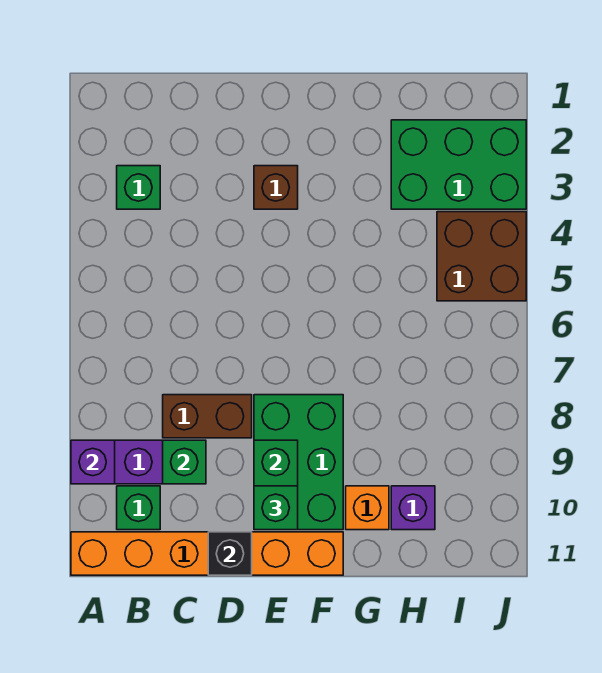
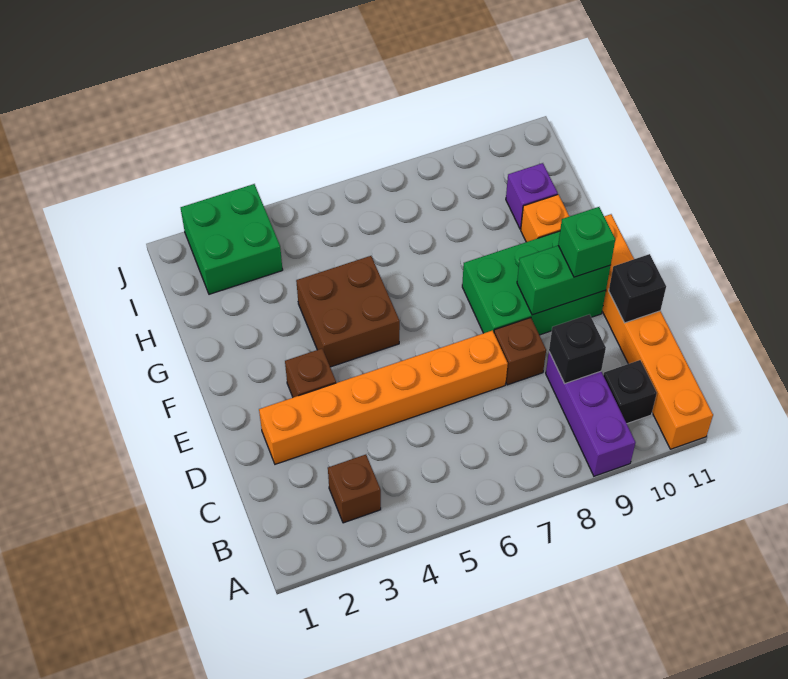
purple brick A9 level 2 -> none
green brick B3 level 1 -> brown brick B3 level 1
green brick B10 level 1 -> black brick B10 level 1
brown brick C8:D8 level 1 -> brown brick D8 level 1
green brick C9 level 2 -> black brick C9 level 2
none -> orange brick D2:D7 level 1
green brick H2:J3 level 1 -> green brick I2:J3 level 1
brown brick I4:J5 level 1 -> brown brick F4:G5 level 1

